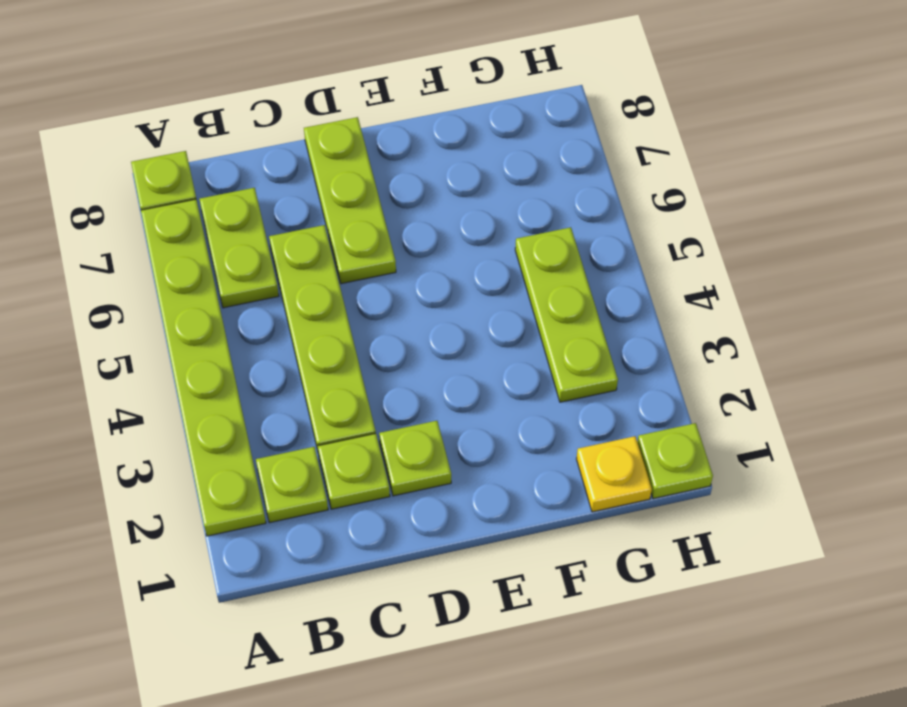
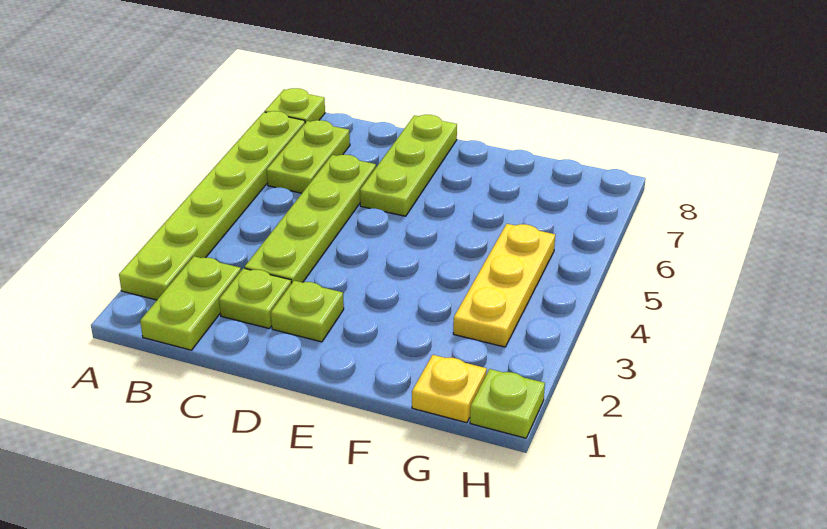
lime plate B2 level 1 -> lime plate B1:B2 level 1
lime plate G3:G5 level 1 -> yellow plate G3:G5 level 1

